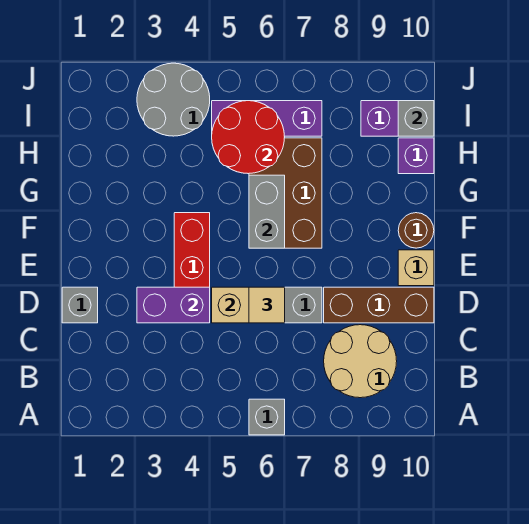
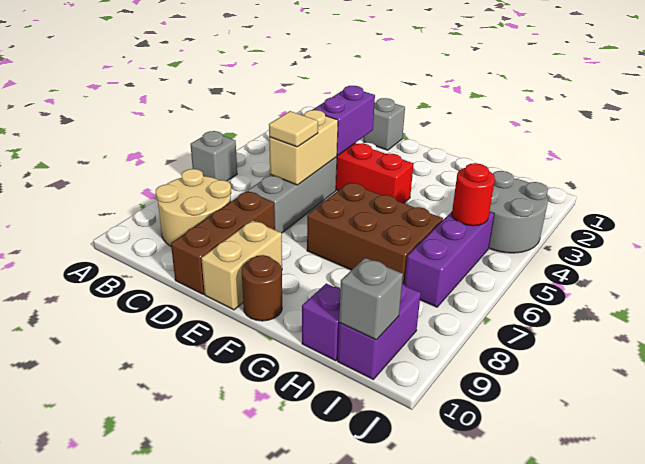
tan brick E10 level 1 -> tan brick E9:E10 level 1
grey brick F6:G6 level 2 -> none
red round brick H5:I6 level 2 -> red round brick I5 level 2

